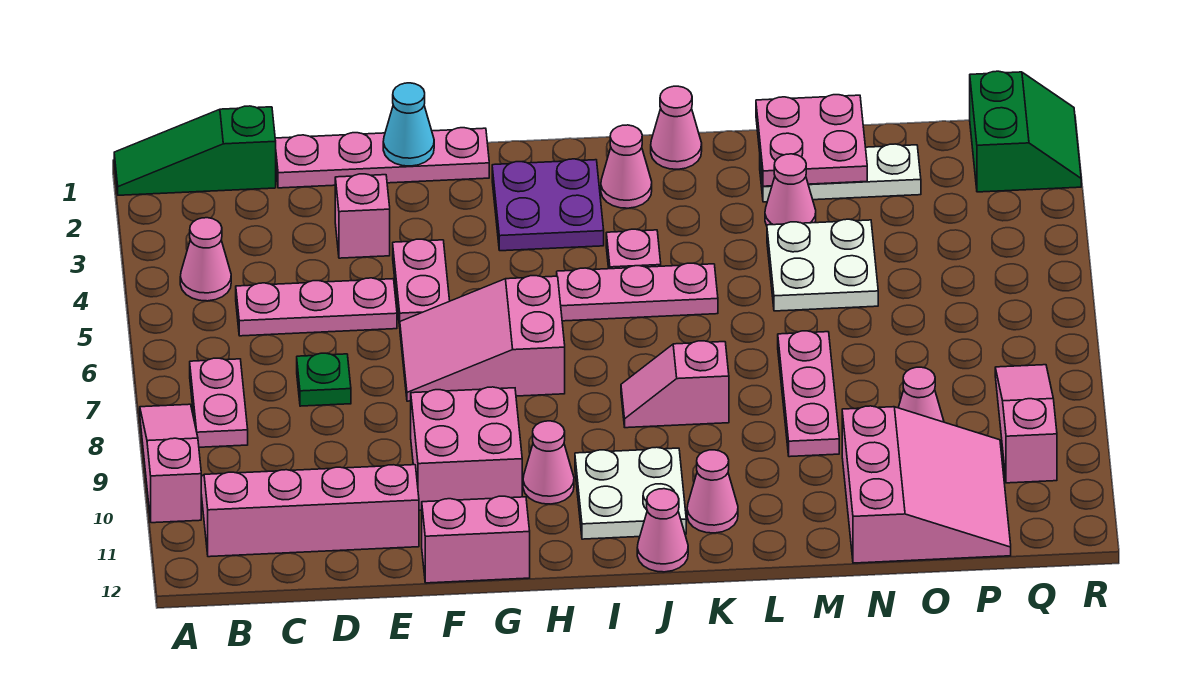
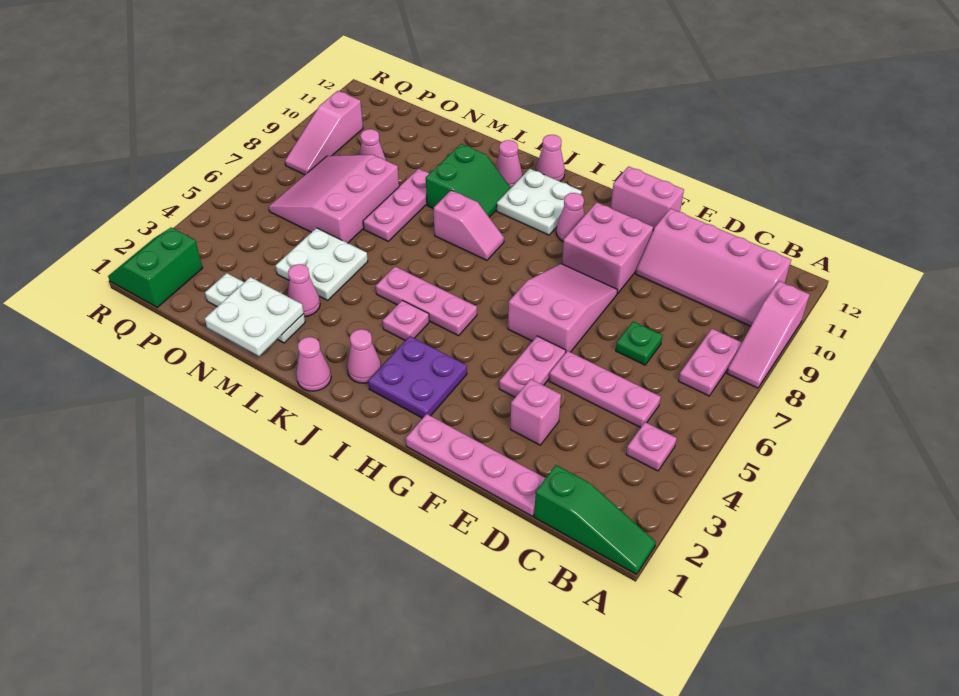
pink cone B4 level 1 -> pink plate B4 level 1
cyan cone F1 level 2 -> none
pink slope F6:H7 level 1 top H -> pink slope F6:G8 level 1 top 6
none -> green slope K9:L10 level 1 top L
pink plate M1:N2 level 2 -> white plate M1:N2 level 2
pink slope N10:P12 level 1 top N -> pink slope N6:P8 level 1 top N

